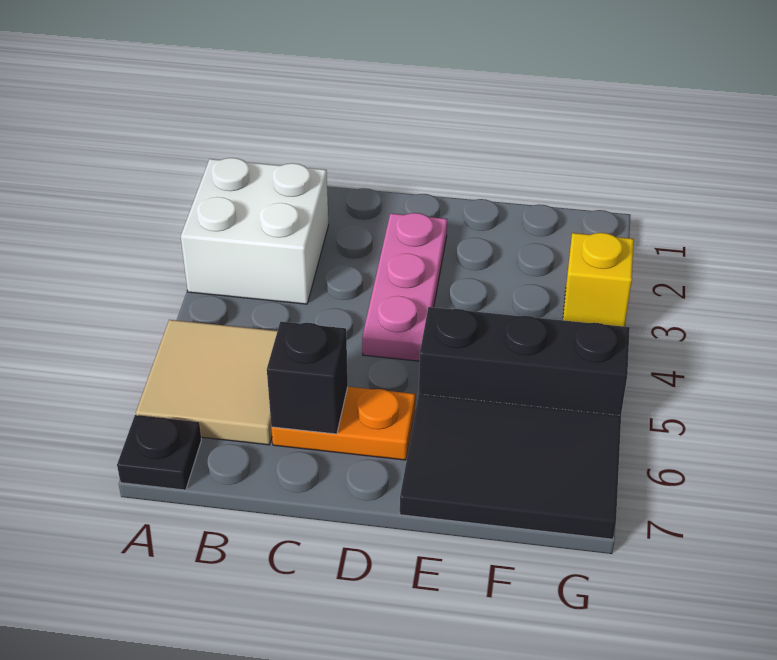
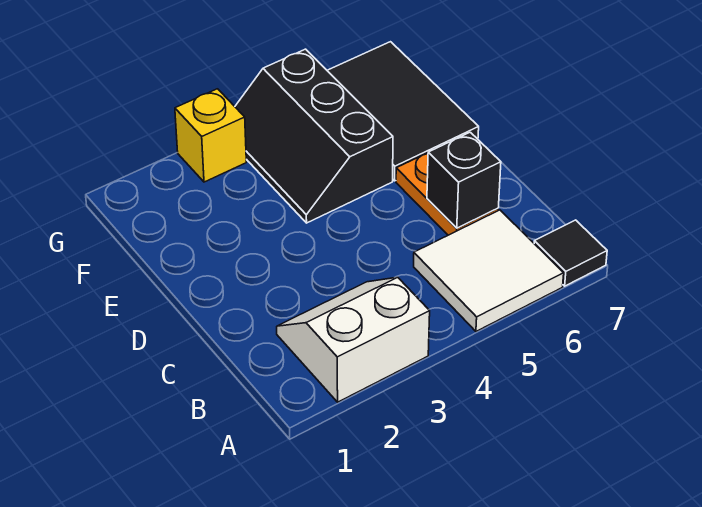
white brick A2:B3 level 1 -> white slope A2:B3 level 1 top A
tan tile A5:B6 level 1 -> white tile A5:B6 level 1
black plate A7 level 1 -> black tile A7 level 1
pink plate D2:D4 level 1 -> none

